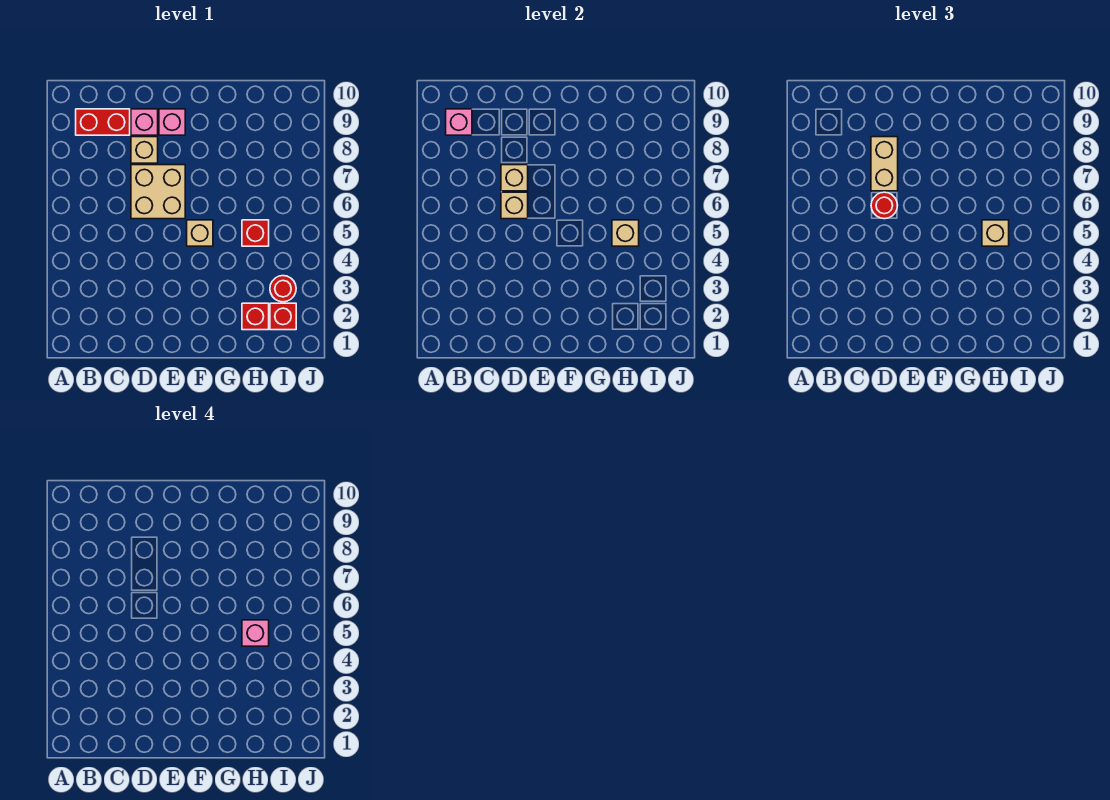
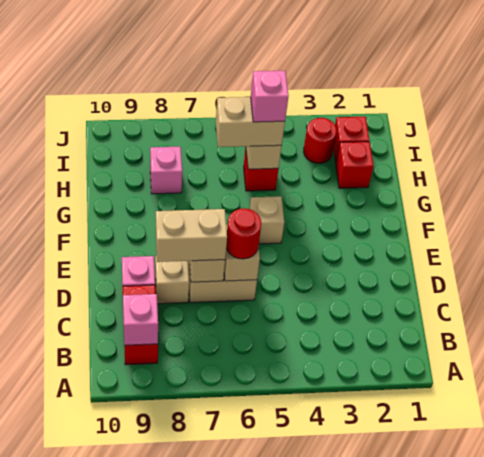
pink brick E9 level 1 -> pink brick H8 level 1
tan brick H5 level 3 -> tan brick H5:H6 level 3

